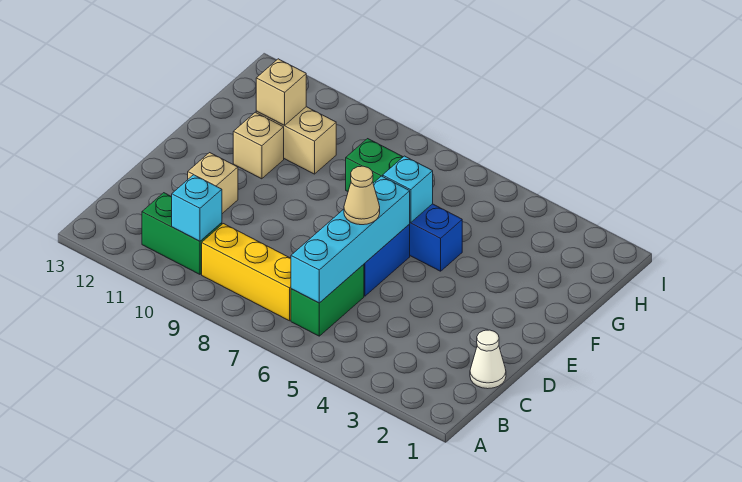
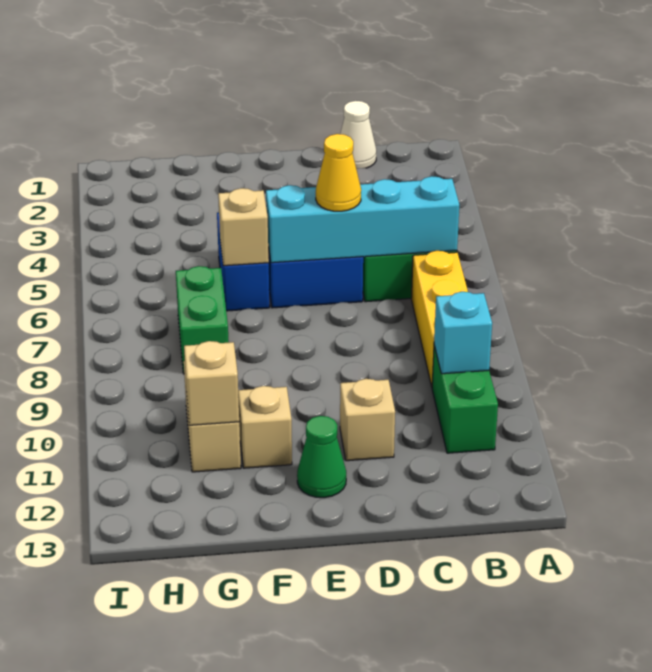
tan cone D6 level 3 -> yellow cone D6 level 3
none -> green cone E12 level 1
cyan brick F6 level 2 -> tan brick F6 level 2

